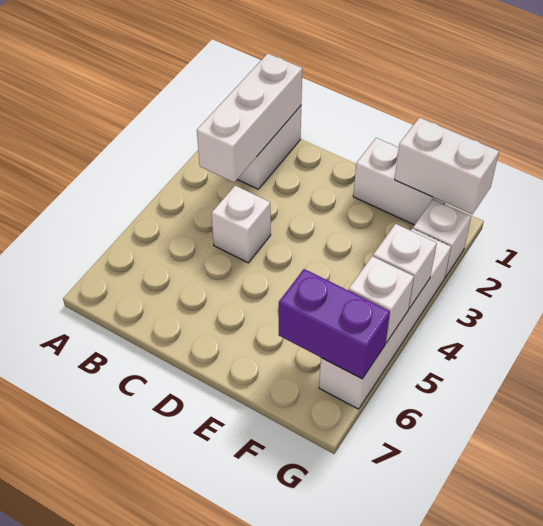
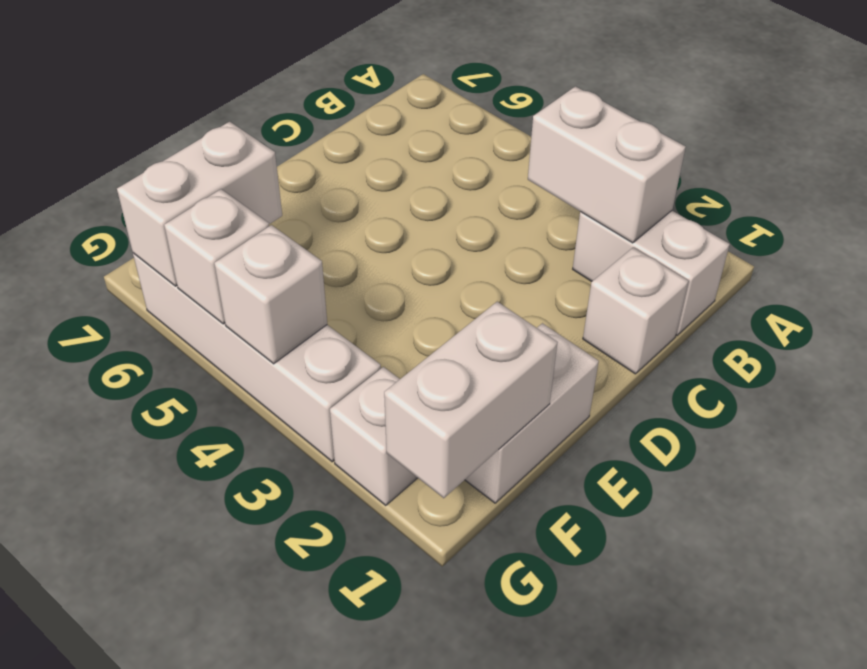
white brick B1:B3 level 2 -> white brick B2:B3 level 2
white brick C4 level 1 -> white brick C1 level 1
purple brick F6:G6 level 2 -> white brick F6:G6 level 2

